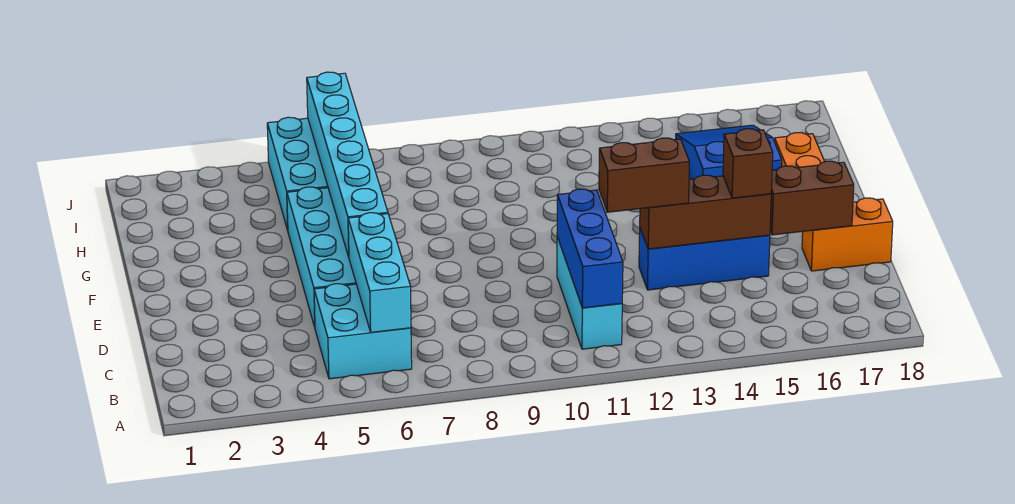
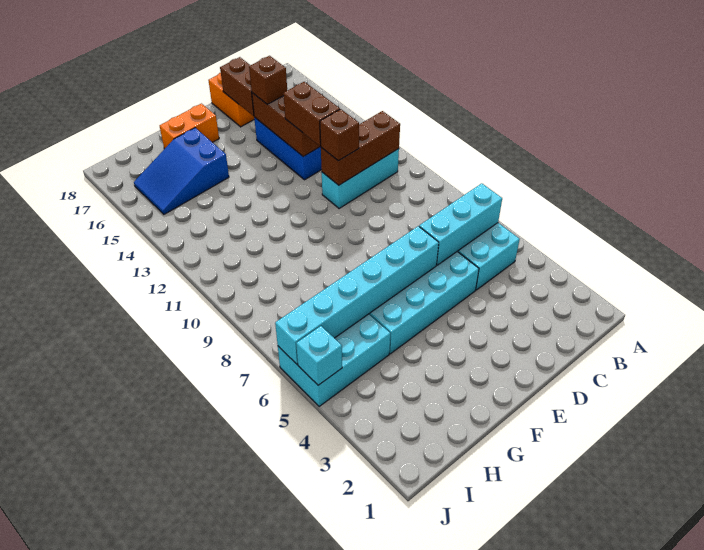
blue brick B11:D11 level 2 -> brown brick B11:D11 level 2
none -> brown brick D11 level 3
none -> cyan brick J5 level 2

